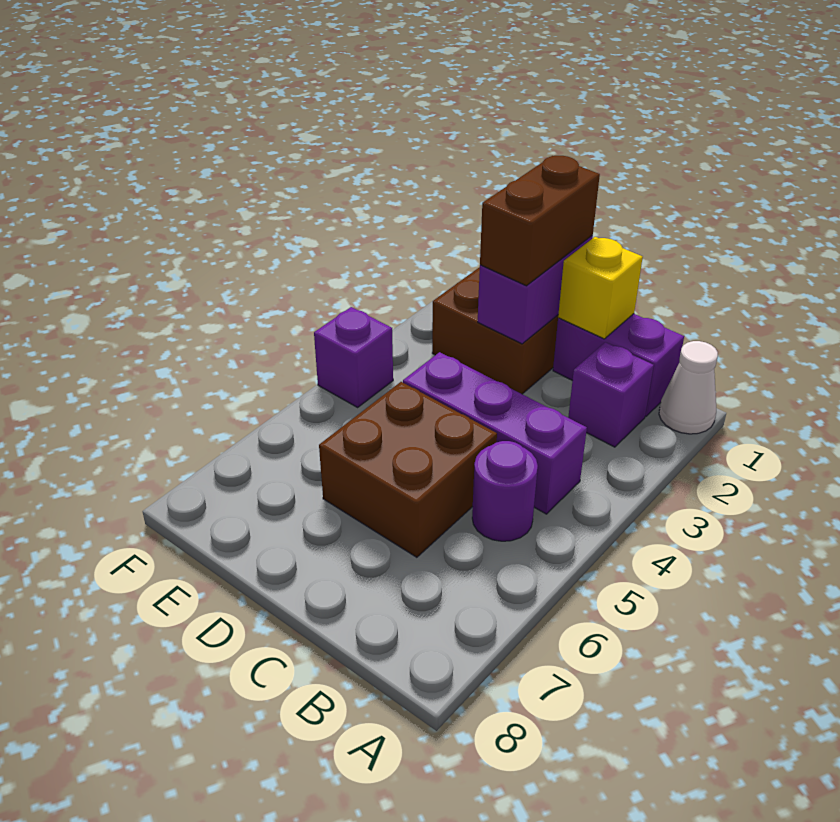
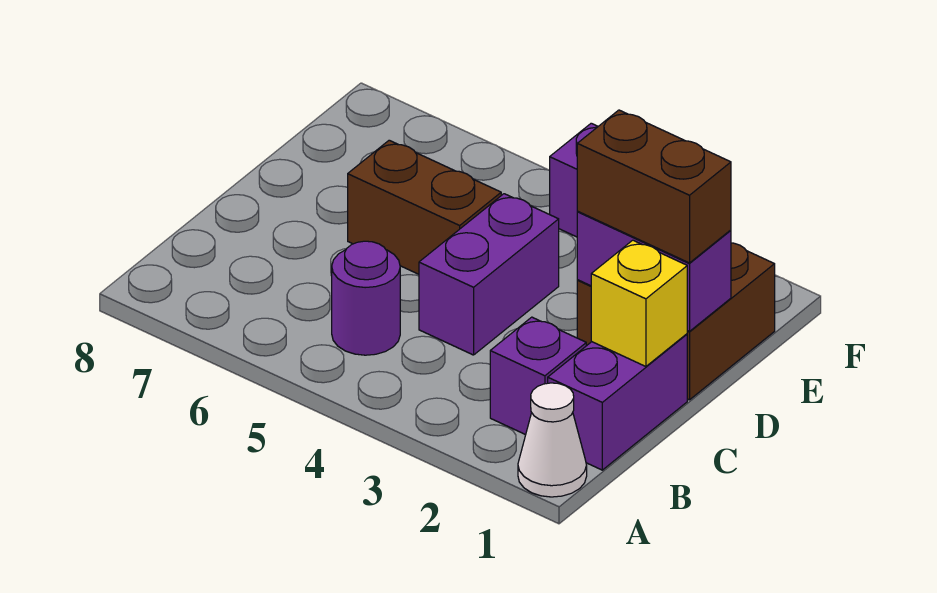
purple brick B4:D4 level 1 -> purple brick C4:D4 level 1
brown brick C5:D6 level 1 -> brown brick D5:D6 level 1

